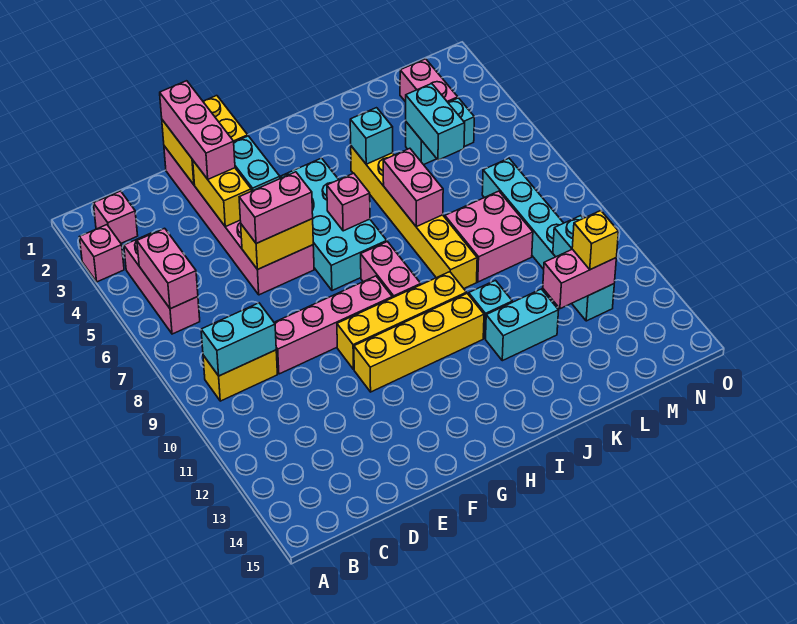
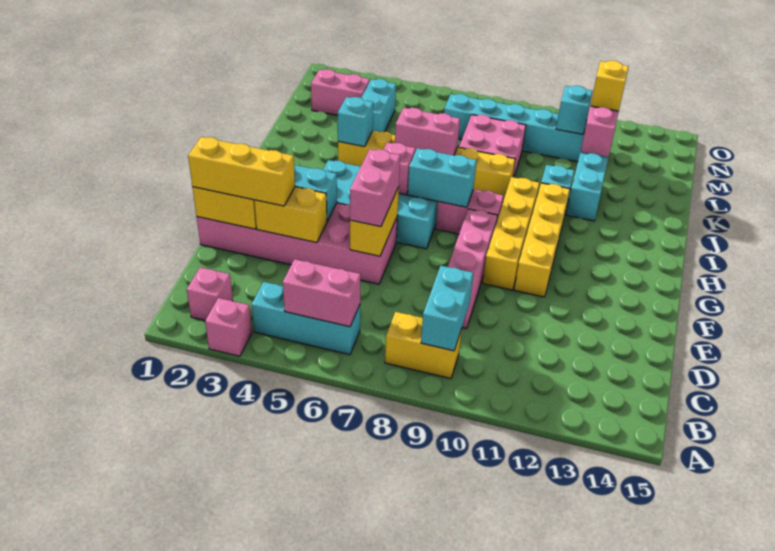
pink brick B4:B6 level 1 -> cyan brick B4:B6 level 1
yellow brick B9:C9 level 1 -> yellow brick B8:B9 level 1
pink brick E1:E3 level 3 -> yellow brick E1:E3 level 3
cyan brick L4:L5 level 2 -> cyan brick H7:H8 level 2

